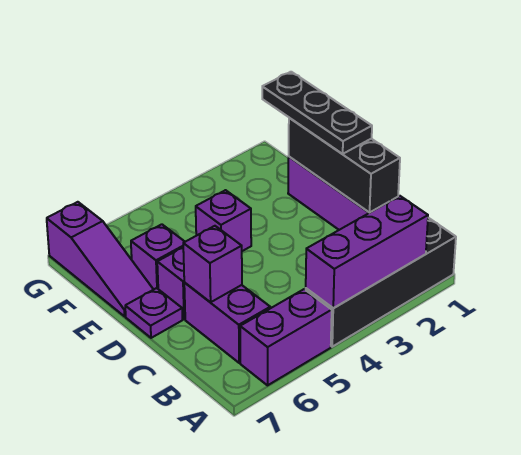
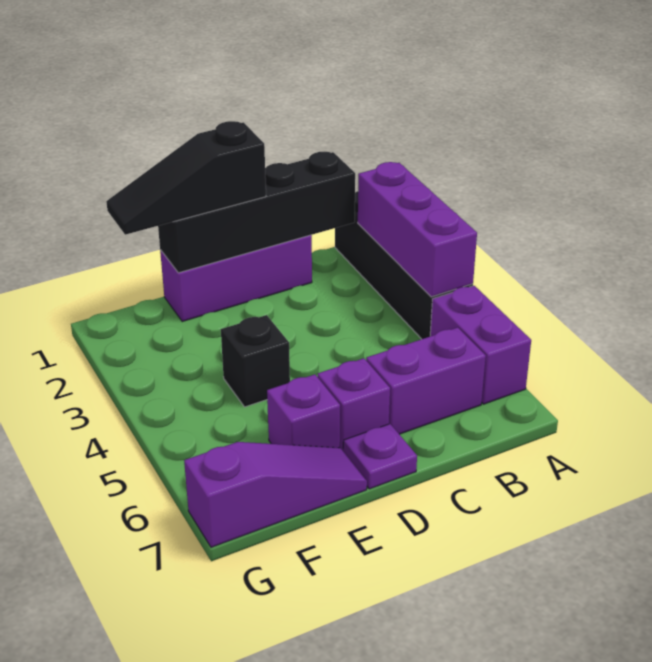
black brick C1:E1 level 2 -> black brick B1:E1 level 2
purple brick C6 level 2 -> none
black plate D1:F1 level 3 -> black slope D1:F1 level 3 top D
purple brick E4 level 1 -> black brick E4 level 1

